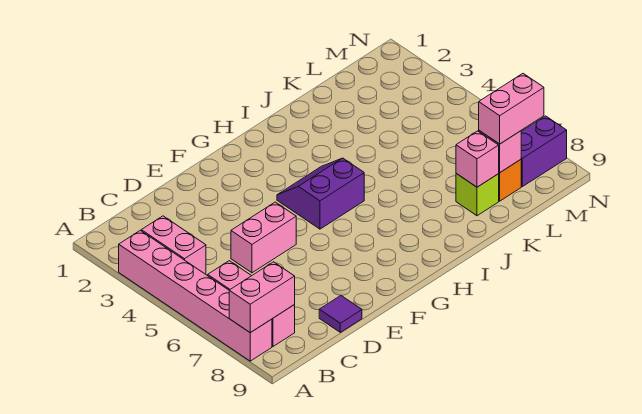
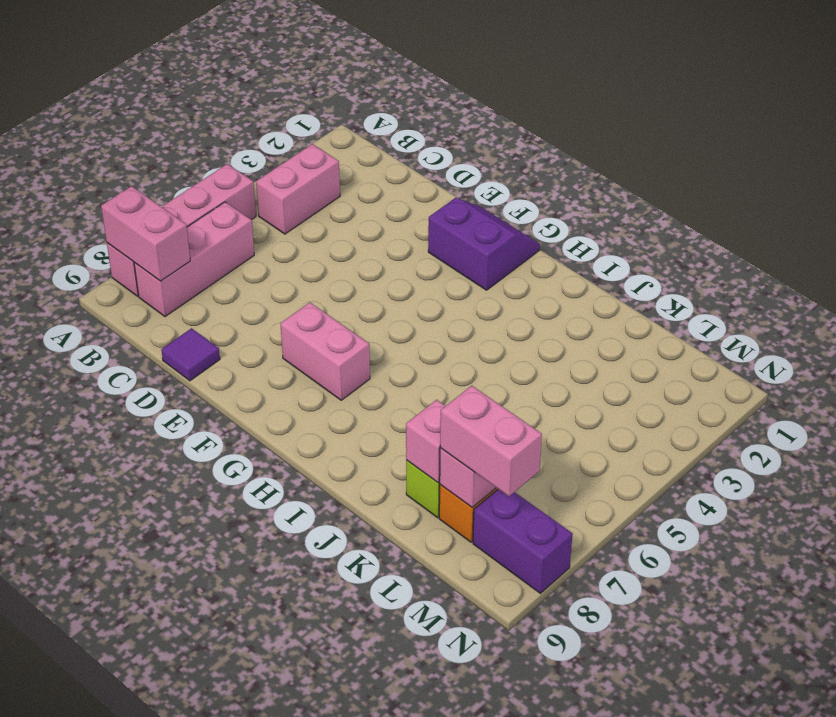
pink brick A3:A8 level 1 -> pink brick A5:A8 level 1
pink brick D5:E5 level 1 -> pink brick F7:G7 level 1
purple slope G4:H5 level 1 top 5 -> purple slope F1:G2 level 1 top 2

